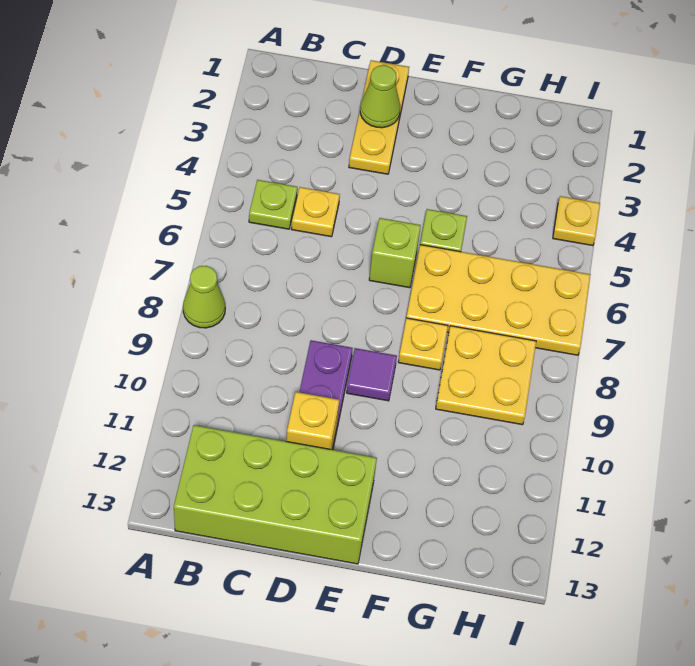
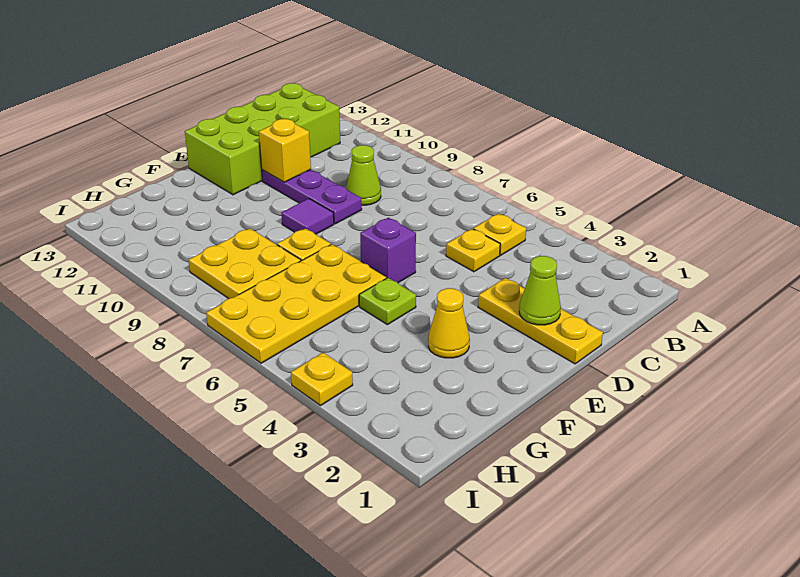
lime cone A8 level 1 -> lime cone C9 level 1
lime plate B5 level 1 -> yellow plate B5 level 1
lime brick E6 level 1 -> purple brick E6 level 1
none -> yellow cone F3 level 1

